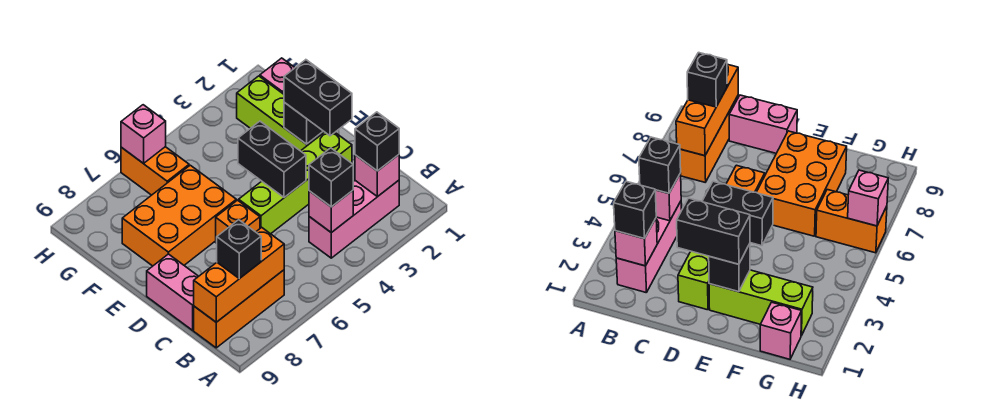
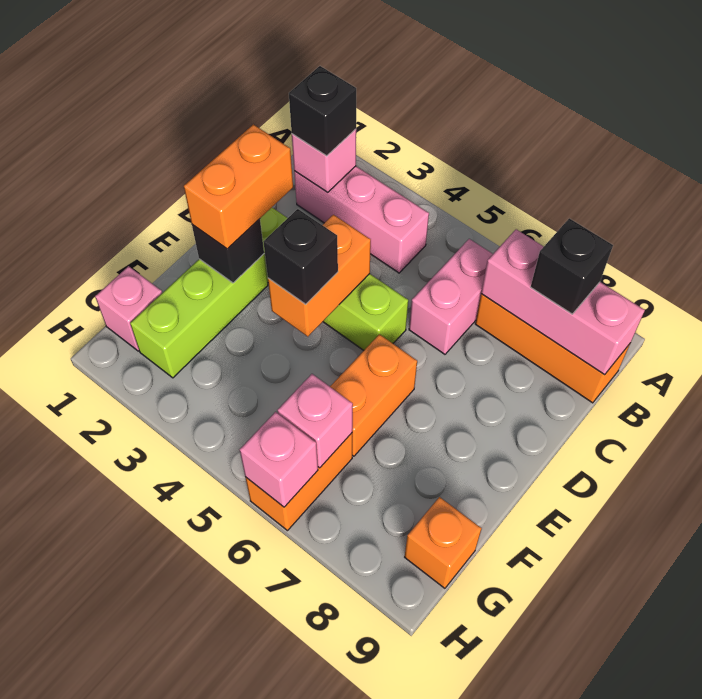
pink brick B4 level 2 -> pink brick G6 level 2
black brick B4 level 3 -> black brick E4 level 3
orange brick B7:B9 level 2 -> pink brick B7:B9 level 2
pink brick C9:D9 level 1 -> pink brick B6:C6 level 1
black brick D2:E2 level 3 -> orange brick D2:E2 level 3
black brick D4:E4 level 2 -> orange brick D4:E4 level 2
orange brick D6 level 1 -> orange brick G9 level 1
orange brick E6:F8 level 1 -> orange brick E6:F6 level 1

